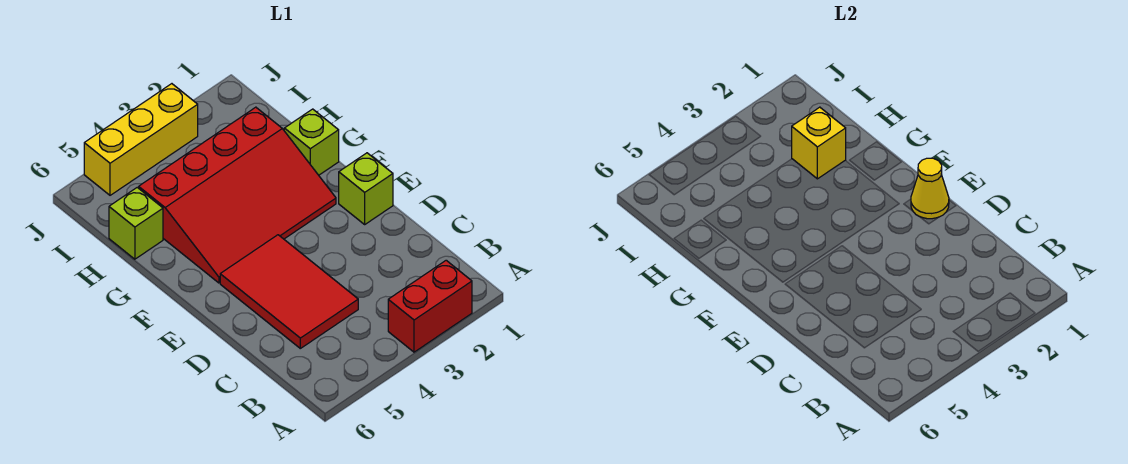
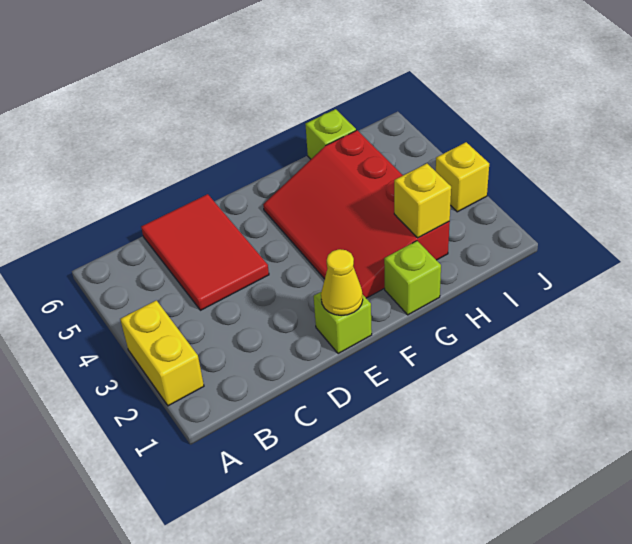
red brick A2:A3 level 1 -> yellow brick A2:A3 level 1
red tile C4:E5 level 1 -> red tile C4:D6 level 1
yellow brick J3:J5 level 1 -> yellow brick J3 level 1

